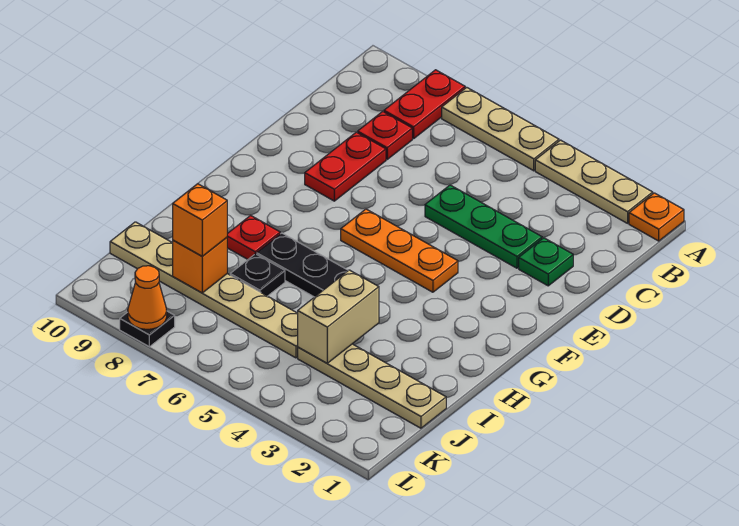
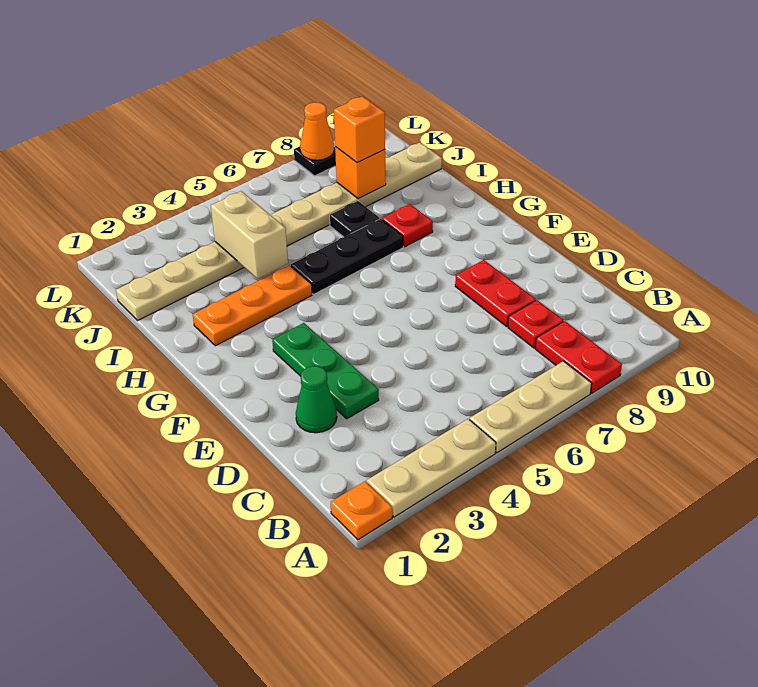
green plate D2 level 1 -> green cone D2 level 1
green plate D3:D5 level 1 -> green plate D3:F3 level 1
orange plate F4:F6 level 1 -> orange plate H2:H4 level 1

